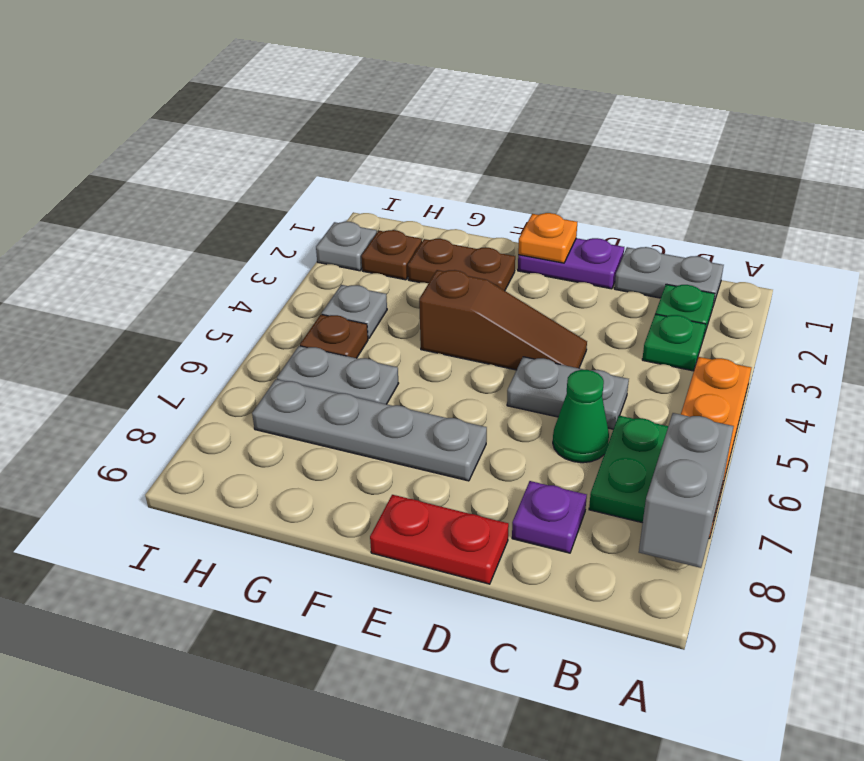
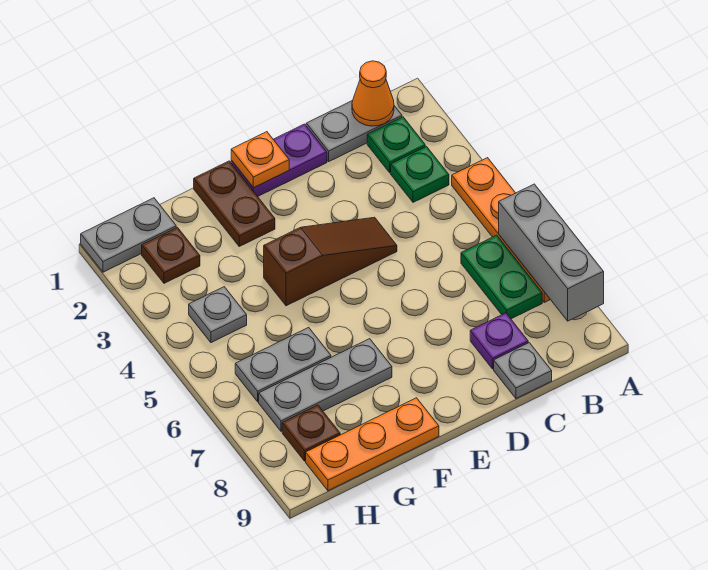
grey brick A7:A8 level 2 -> grey brick A6:A8 level 2
none -> orange cone B1 level 2
grey plate C5:D5 level 1 -> grey plate H1:I1 level 1
green cone C6 level 1 -> none
red plate D9:E9 level 1 -> none
grey plate E7:H7 level 1 -> grey plate F7:H7 level 1
brown plate F2:G2 level 1 -> brown plate F1:F2 level 1
none -> orange plate F9:H9 level 1
brown plate H5 level 1 -> brown plate H8 level 1
grey plate I2 level 1 -> grey plate C9 level 1

